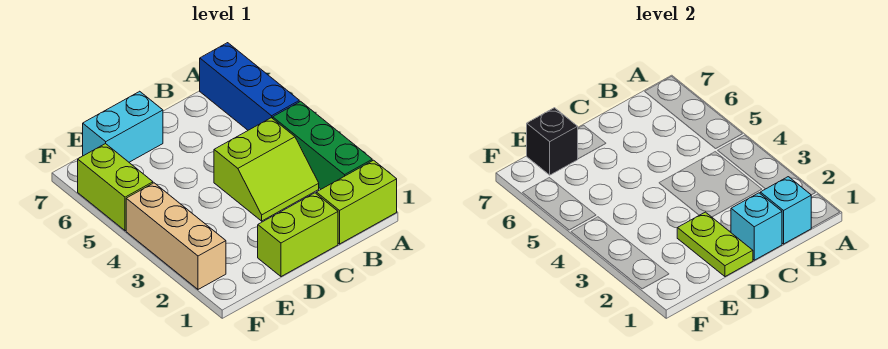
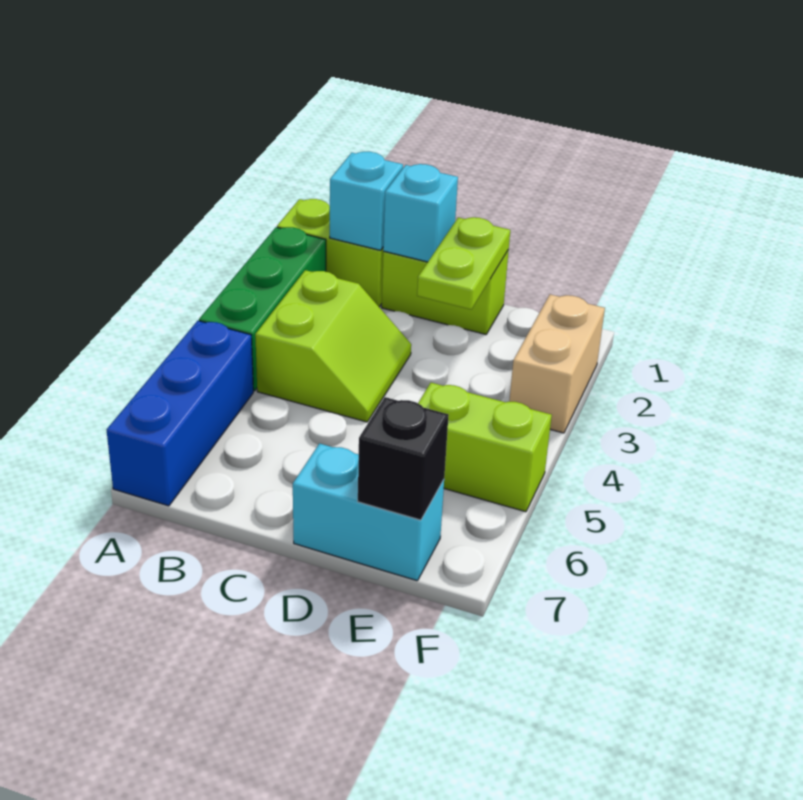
lime slope B3:C4 level 1 top 4 -> lime slope B3:C4 level 1 top B
tan brick F2:F4 level 1 -> tan brick F2:F3 level 1
lime brick F5:F6 level 1 -> lime brick E5:F5 level 1

